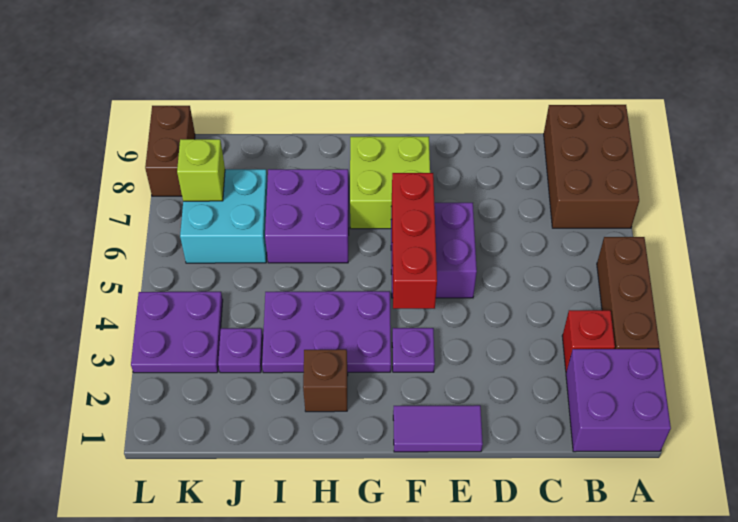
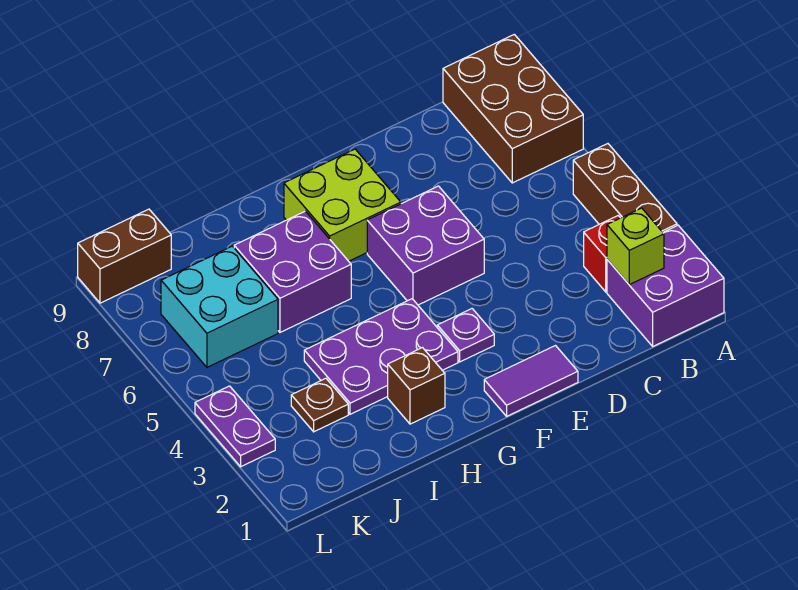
red brick F4:F6 level 2 -> none
purple plate J3 level 1 -> brown plate J3 level 1
purple plate K3:L4 level 1 -> purple plate L3:L4 level 1
lime brick K7 level 2 -> lime brick B2 level 2
brown brick L8:L9 level 1 -> brown brick K9:L9 level 1

